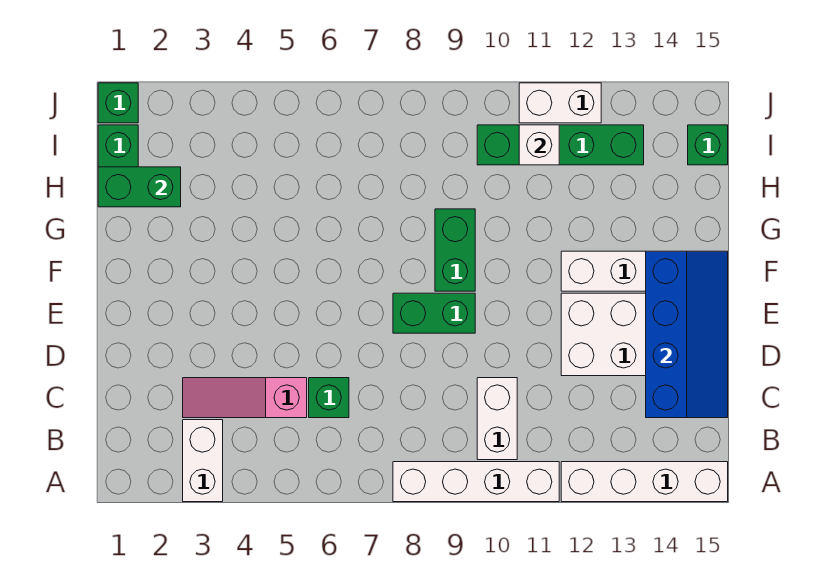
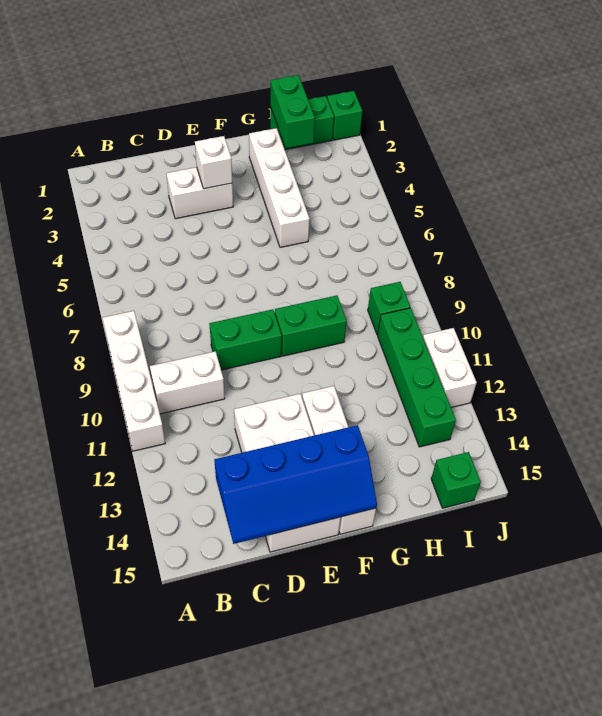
white brick A3:B3 level 1 -> white brick D3:E3 level 1
white brick A12:A15 level 1 -> white brick G2:G5 level 1
pink slope C3:C5 level 1 top 5 -> none
green brick C6 level 1 -> green brick I9 level 1
green brick E8:E9 level 1 -> green brick D9:E9 level 1
white brick I11 level 2 -> white brick E3 level 2

